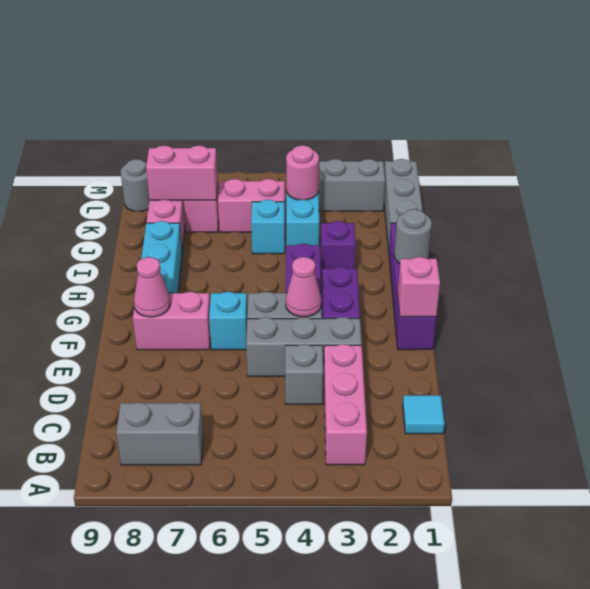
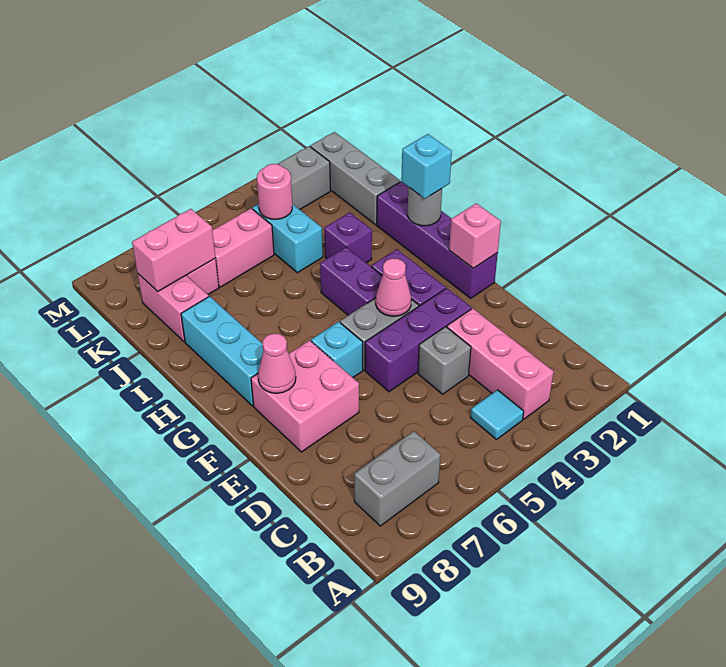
cyan tile C1 level 1 -> cyan tile B4 level 1
grey brick E3:E5 level 1 -> purple brick E3:E5 level 1
pink brick F7:F8 level 1 -> pink brick E7:F8 level 1
cyan brick J5 level 1 -> cyan brick H1 level 3
grey round brick L9 level 1 -> none

